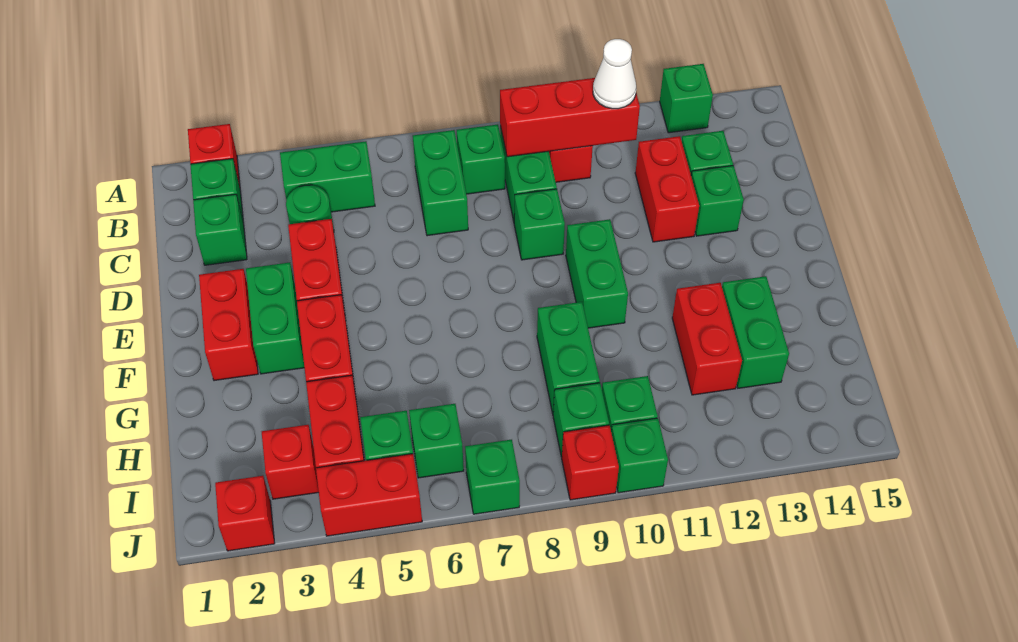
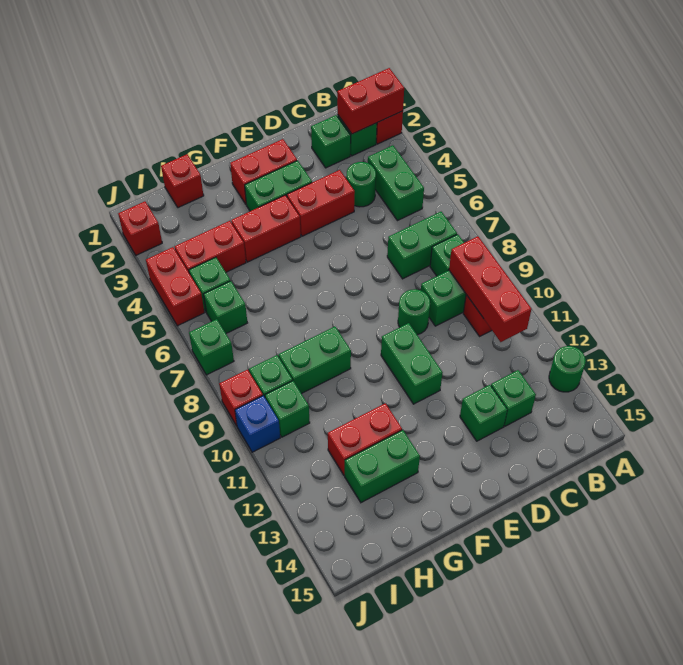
green brick A13 level 1 -> green round brick A13 level 1
white cone B11 level 3 -> none
red brick C12:D12 level 1 -> red brick A2:B2 level 2
green brick D9 level 1 -> green round brick D9 level 1
green brick E10:F10 level 1 -> green brick E10:E11 level 1
red brick I3 level 1 -> red brick H1 level 1
green brick J10 level 1 -> blue brick J10 level 1

